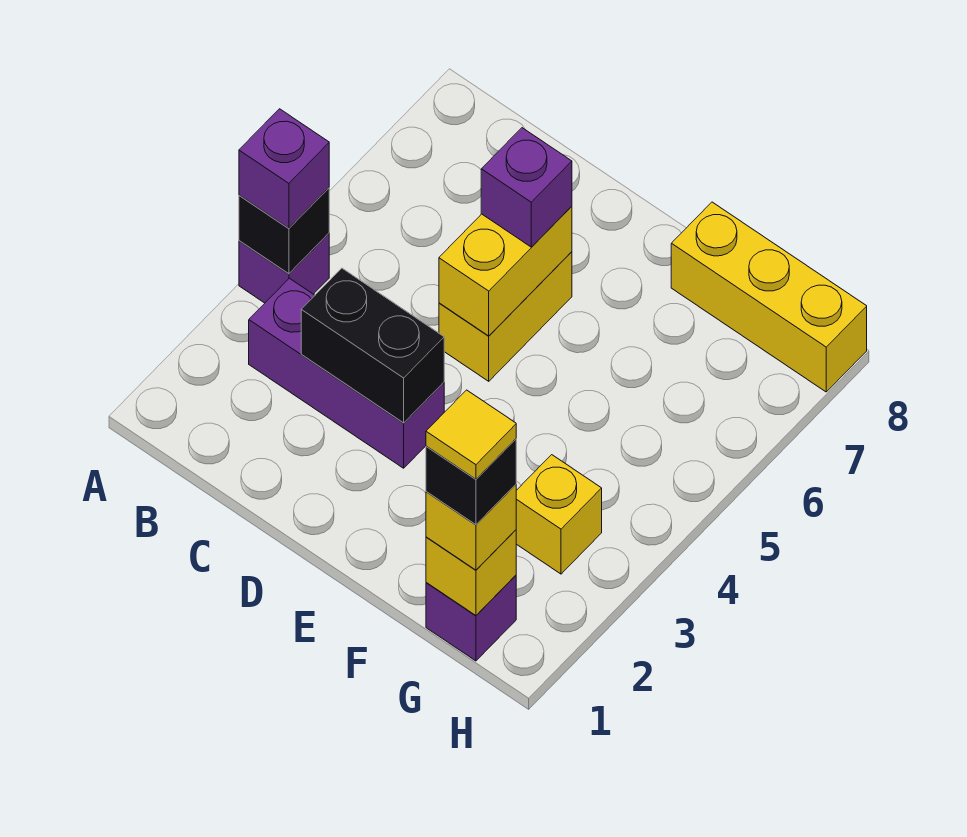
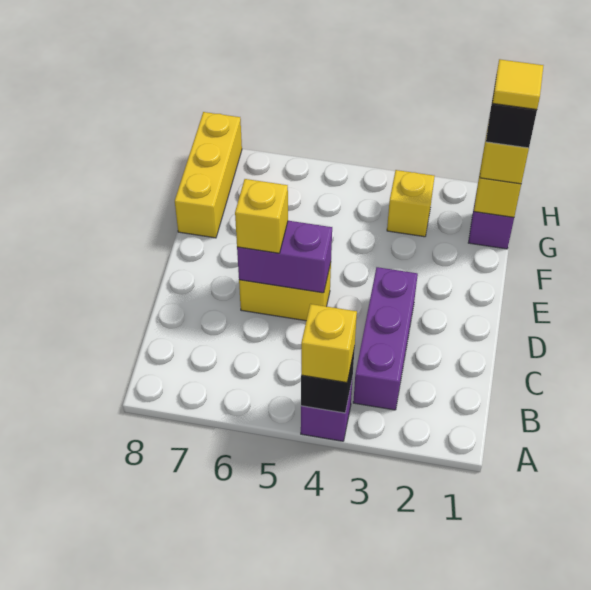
purple brick A4 level 3 -> yellow brick A4 level 3
black brick C3:D3 level 2 -> none
yellow brick D5:D6 level 2 -> purple brick D5:D6 level 2
purple brick D6 level 3 -> yellow brick D6 level 3

